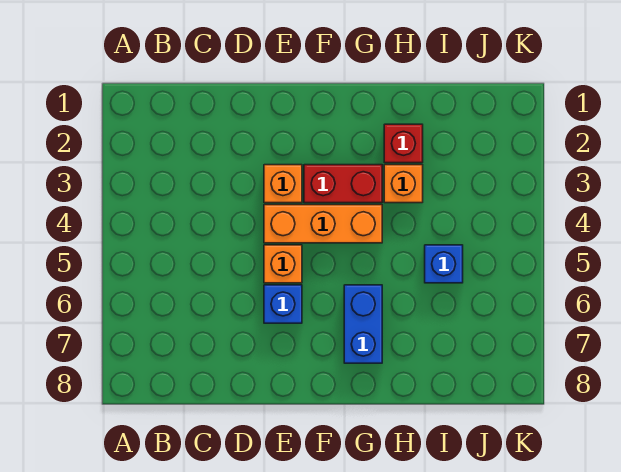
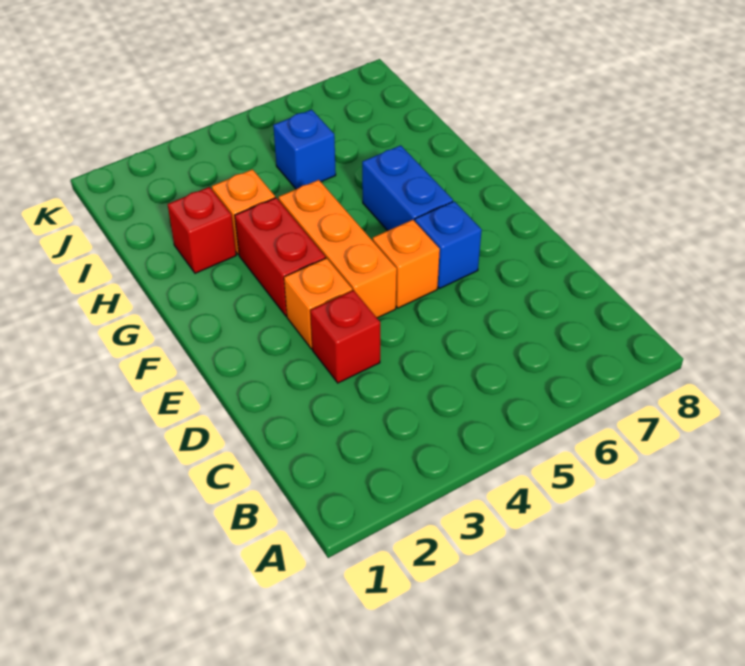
none -> red brick D3 level 1
blue brick G6:G7 level 1 -> blue brick F6:G6 level 1

